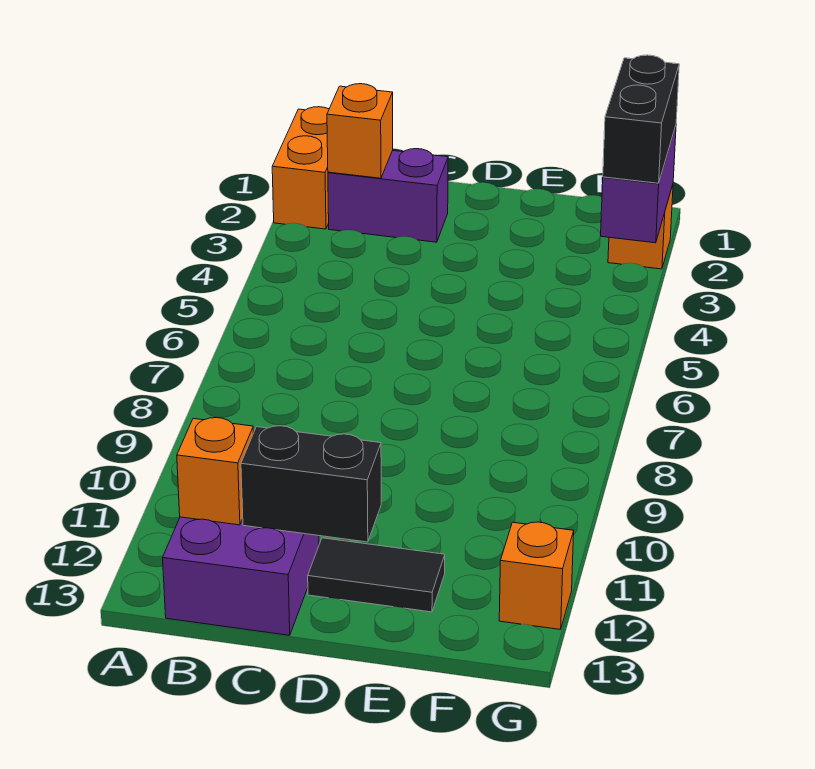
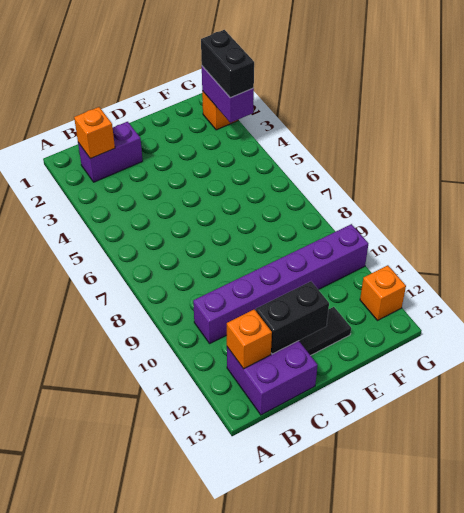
orange brick A1:A2 level 1 -> none
none -> purple brick B10:G10 level 1

